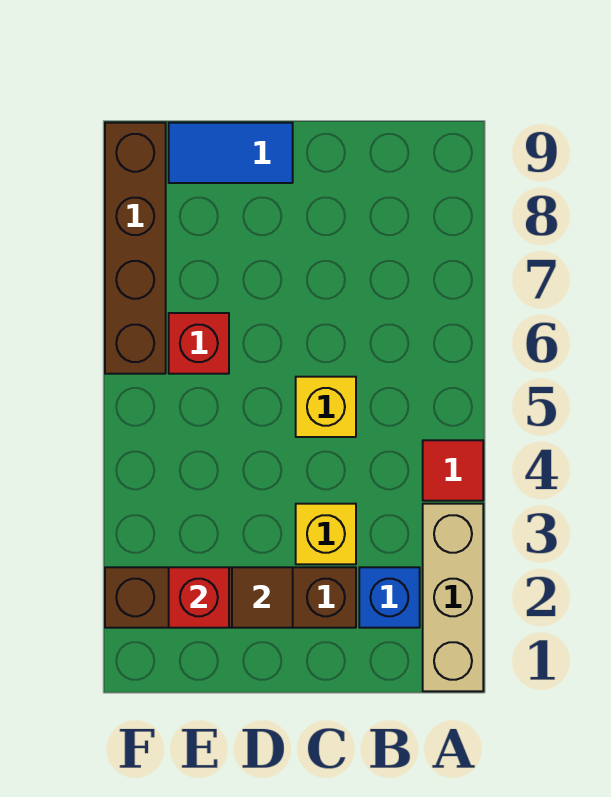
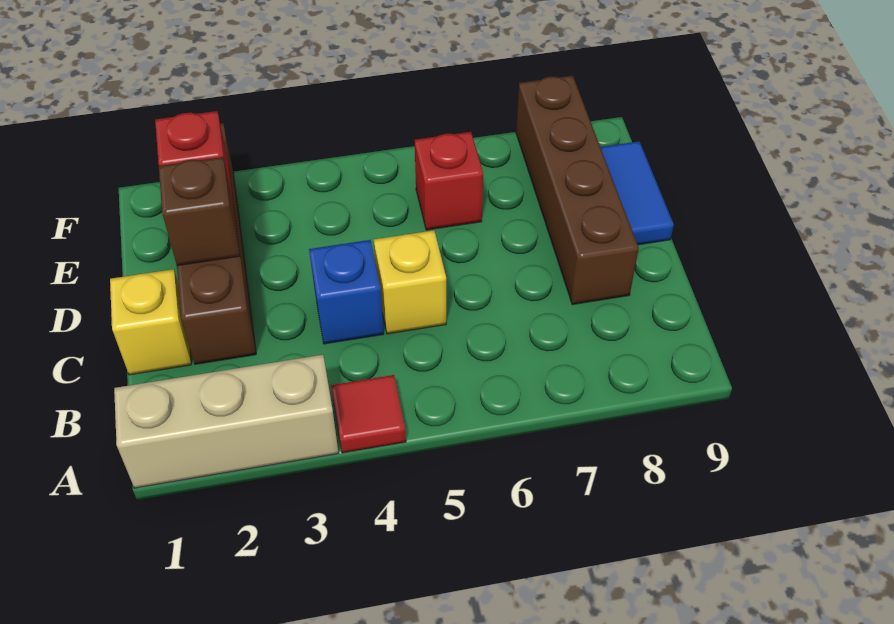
blue brick B2 level 1 -> blue brick C4 level 1
yellow brick C3 level 1 -> yellow brick C1 level 1
brown tile D2 level 2 -> brown brick D2 level 2
brown brick F6:F9 level 1 -> brown brick C8:F8 level 1

